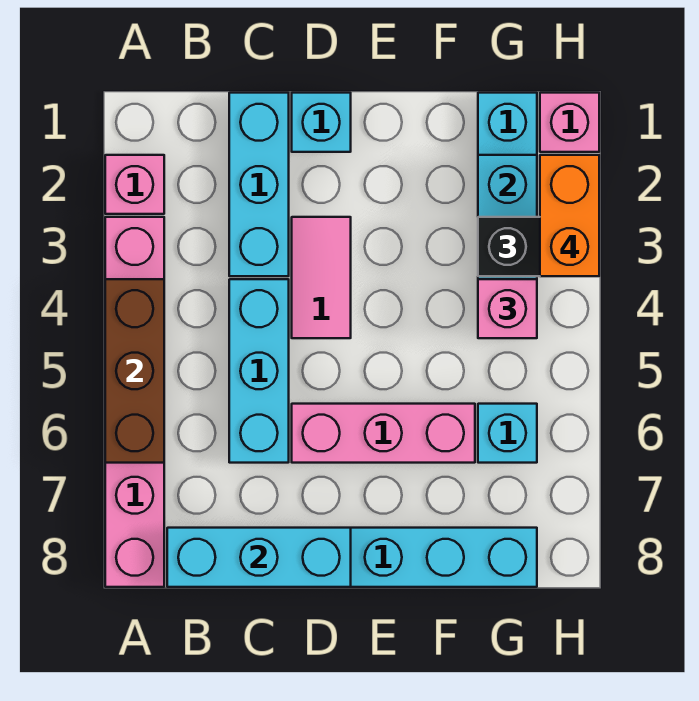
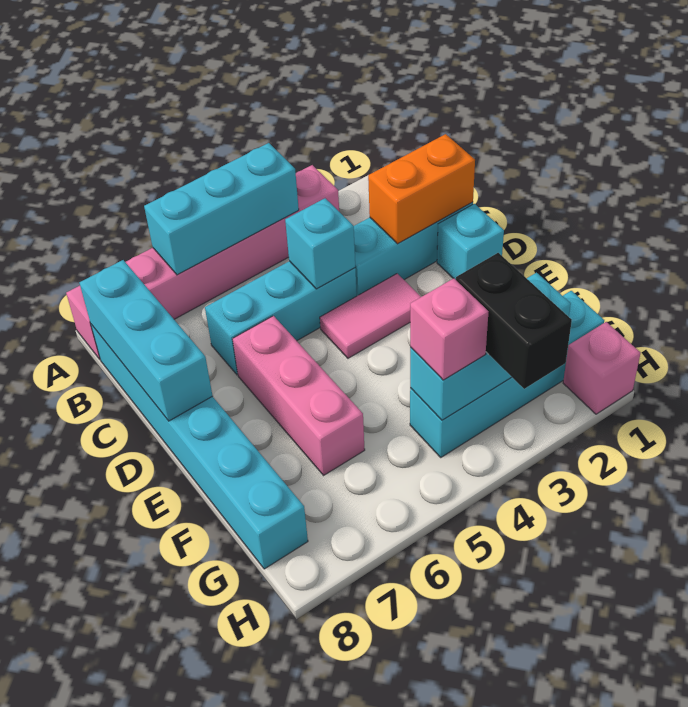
pink brick A2 level 1 -> none
brown brick A4:A6 level 2 -> cyan brick A4:A6 level 2
cyan brick G6 level 1 -> cyan brick C4 level 2
orange brick H2:H3 level 4 -> orange brick C1:C2 level 2

